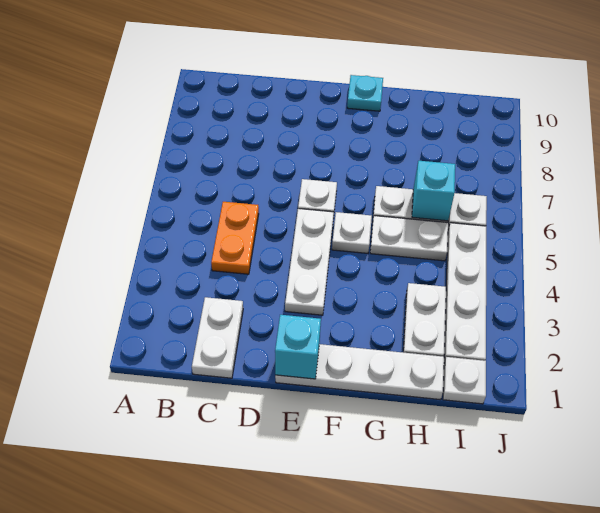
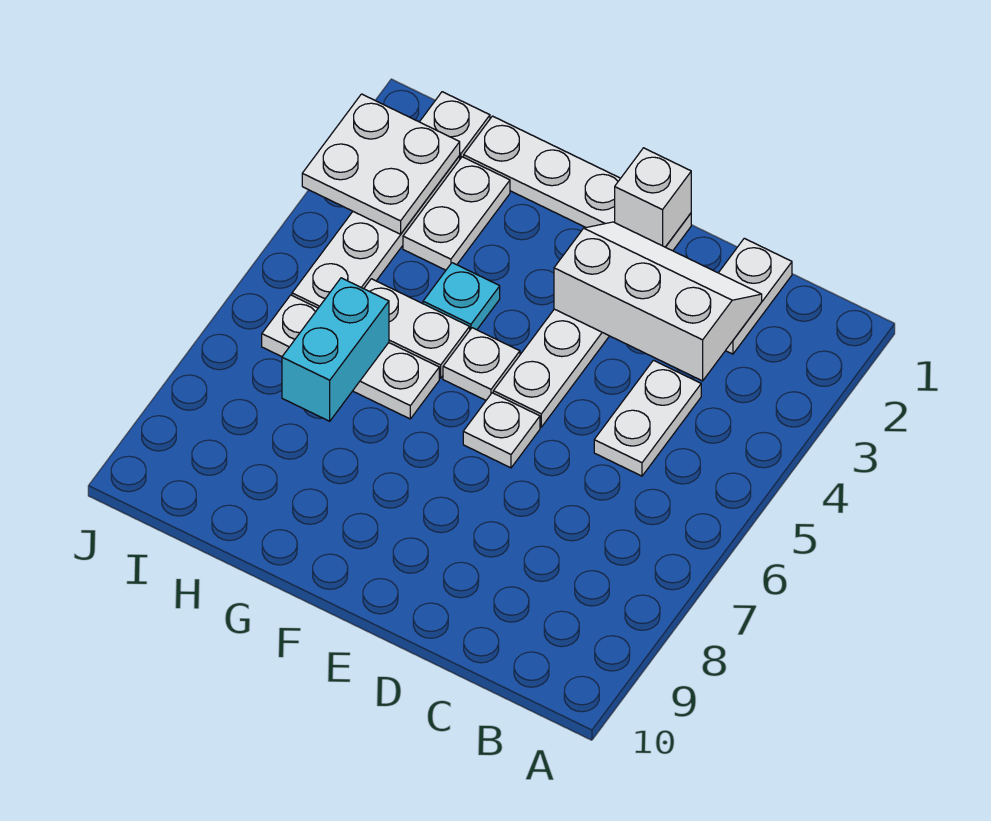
none -> white slope C2:E3 level 2 top 3
orange plate C4:C5 level 1 -> white plate C4:C5 level 1
cyan brick E1 level 2 -> white brick E1 level 2
cyan plate F10 level 1 -> cyan plate G4 level 1
cyan brick H6 level 2 -> cyan brick H6:H7 level 2
none -> white plate I2:J3 level 2

